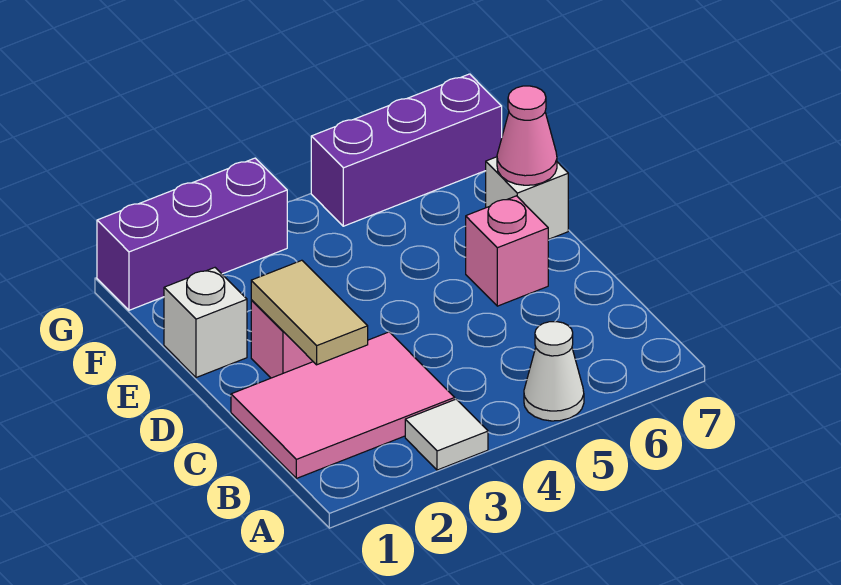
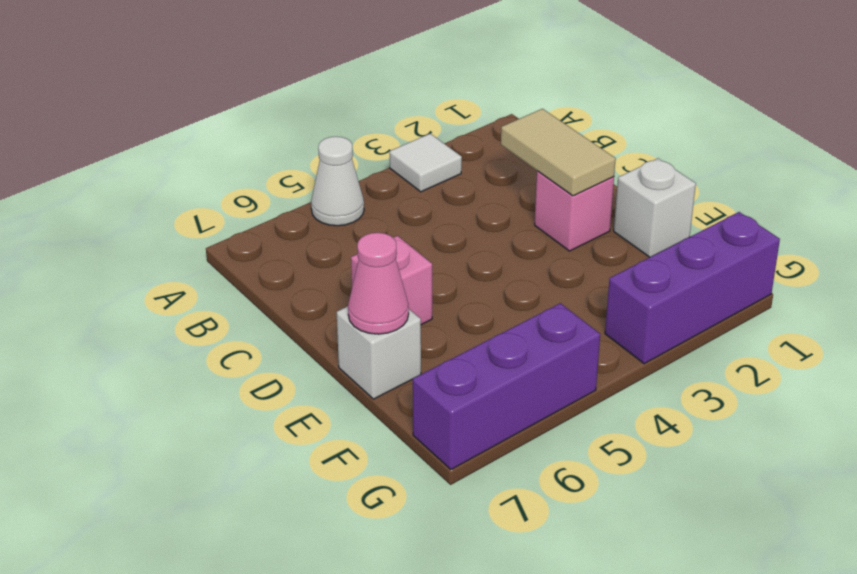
pink tile B1:C3 level 1 -> none

